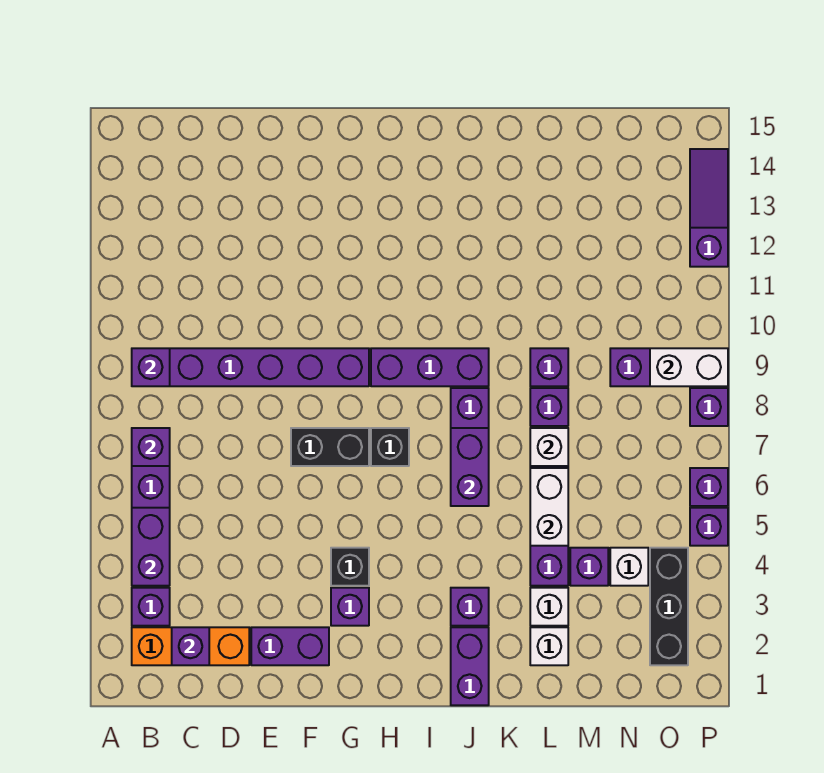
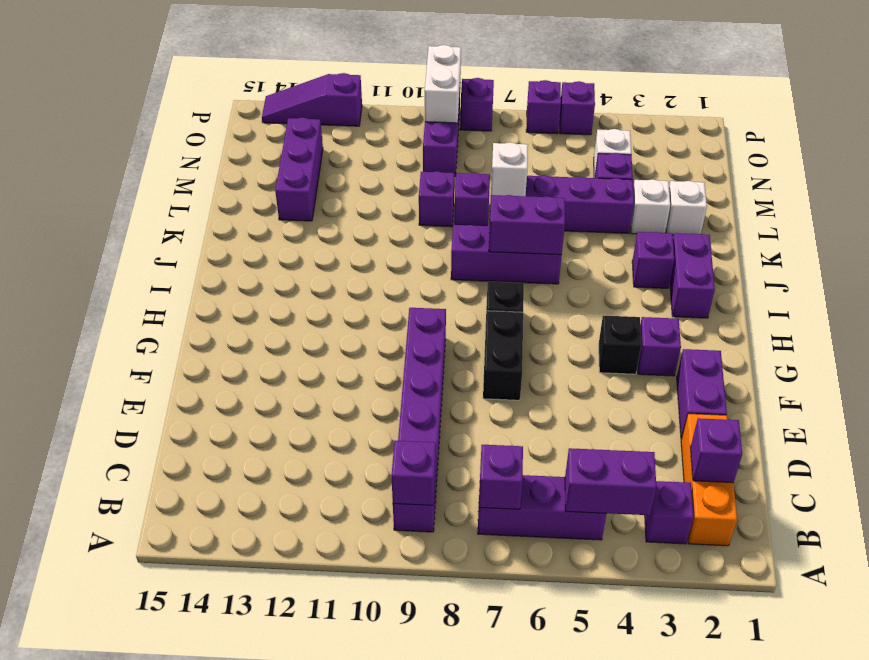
purple brick H9:J9 level 1 -> purple brick L13:N13 level 1
purple brick J1:J2 level 1 -> purple brick I2:J2 level 1
white brick L5:L6 level 2 -> none
black brick O2:O4 level 1 -> none

